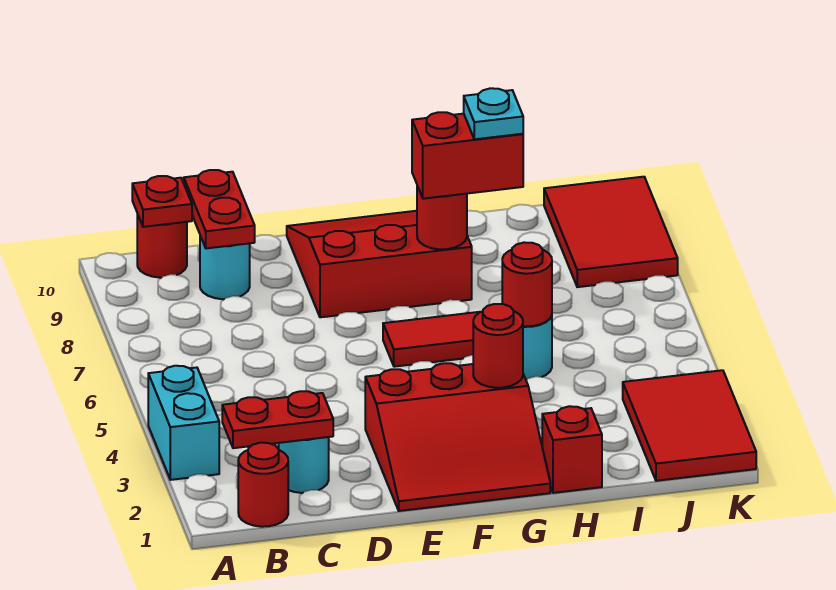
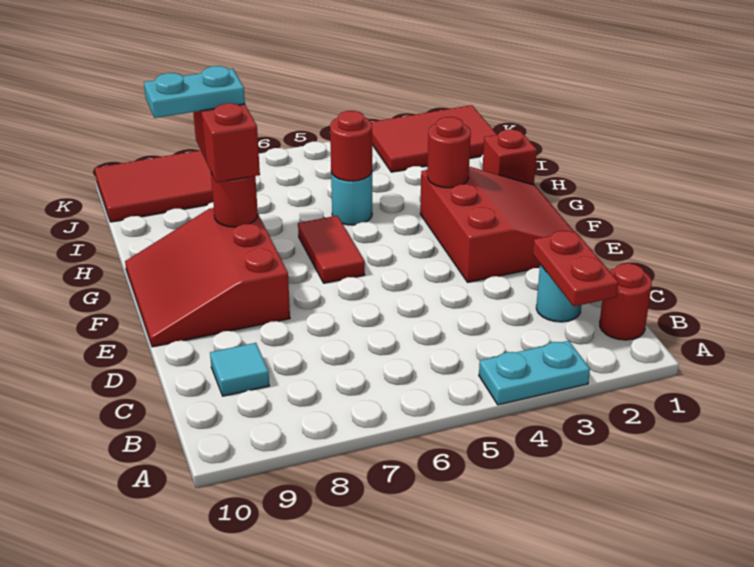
cyan brick A3:A4 level 1 -> cyan plate A3:A4 level 1
red round brick B10 level 1 -> none
red plate B10 level 2 -> none
cyan round brick C9 level 1 -> cyan tile C9 level 1
red plate C9:C10 level 2 -> none
cyan plate H8 level 4 -> cyan plate H8:H9 level 4

